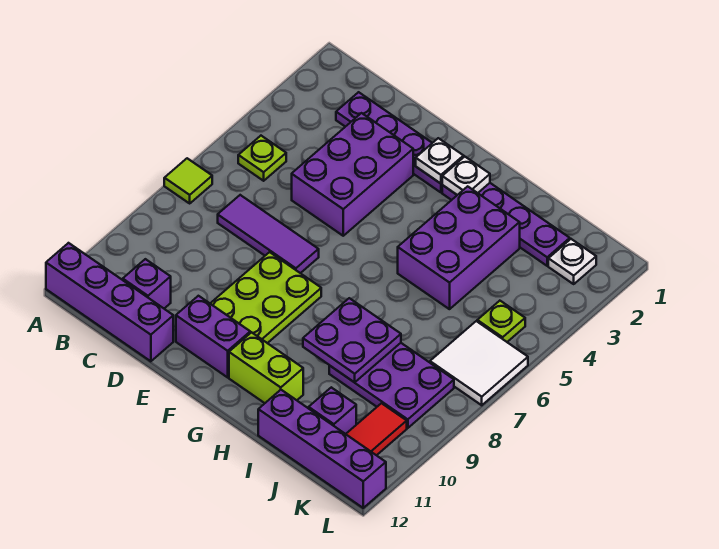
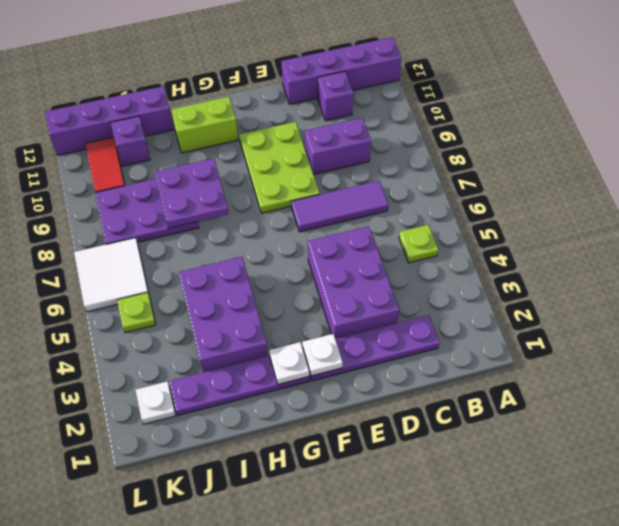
lime tile A7 level 1 -> none
purple brick E11:F11 level 1 -> purple brick C9:D9 level 1

